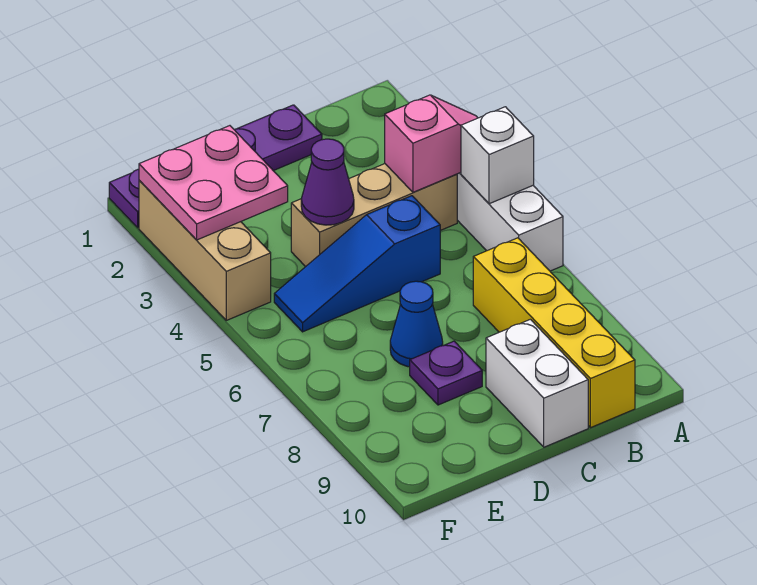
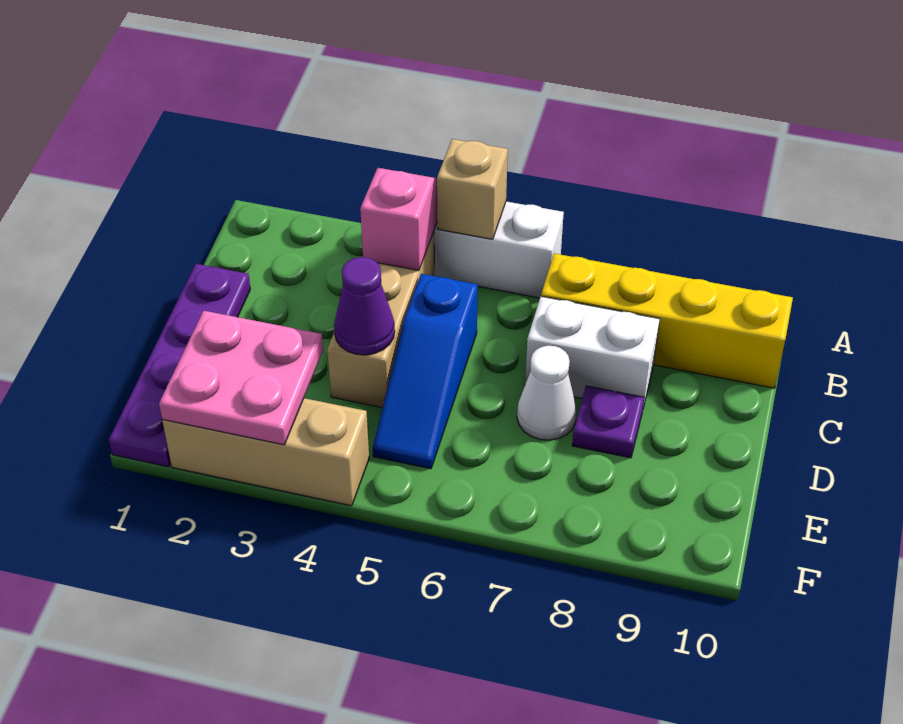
white brick A5 level 2 -> tan brick A5 level 2
white brick C9:C10 level 1 -> white brick C7:C8 level 1
blue cone D7 level 1 -> white cone D7 level 1

